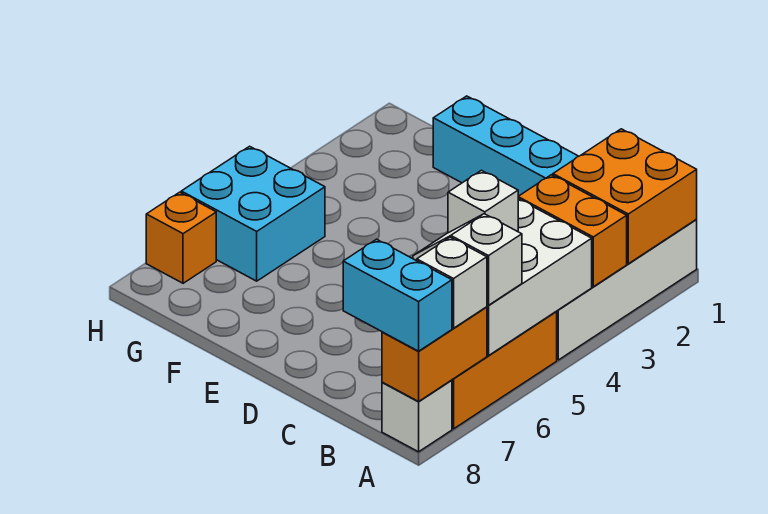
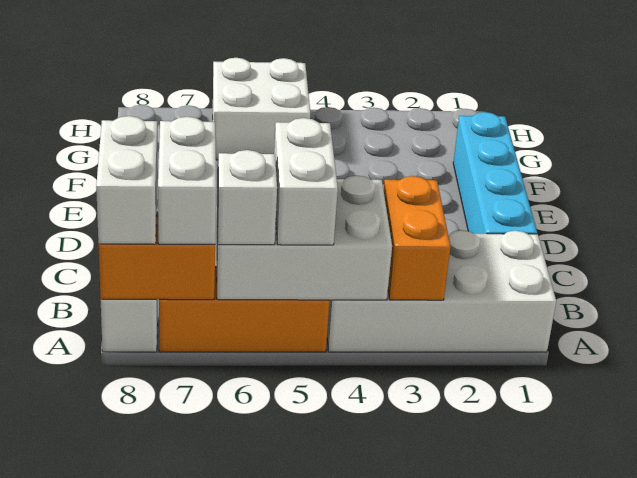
orange brick A1:B2 level 2 -> none
white brick A7 level 3 -> white brick A7:B7 level 3
cyan brick A8:B8 level 3 -> white brick A8:B8 level 3
white brick B5 level 3 -> white brick A5:B5 level 3
cyan brick G5:H6 level 1 -> white brick G5:H6 level 1
orange brick H7 level 1 -> none

